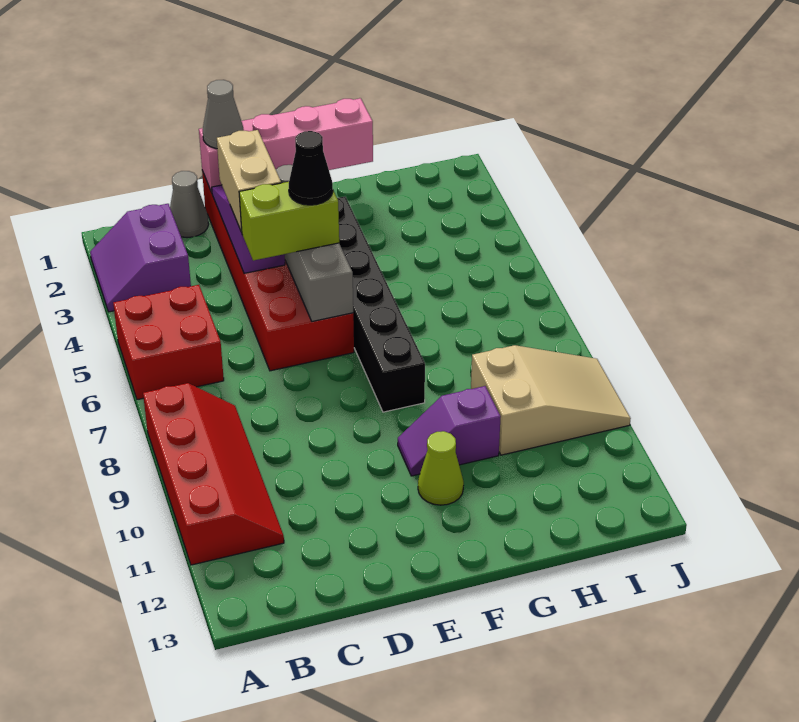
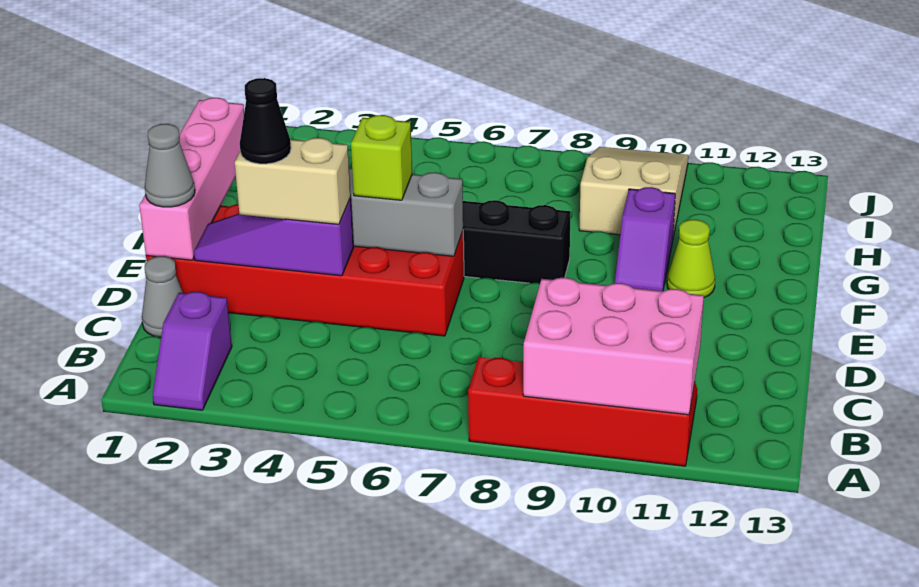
purple slope A2:B3 level 1 top B -> purple slope A2:B2 level 1 top B
red brick A5:B6 level 1 -> none
none -> pink brick A9:B11 level 2
lime brick D5:E5 level 3 -> lime brick E5 level 3
black cone E5 level 4 -> black cone D3 level 4

